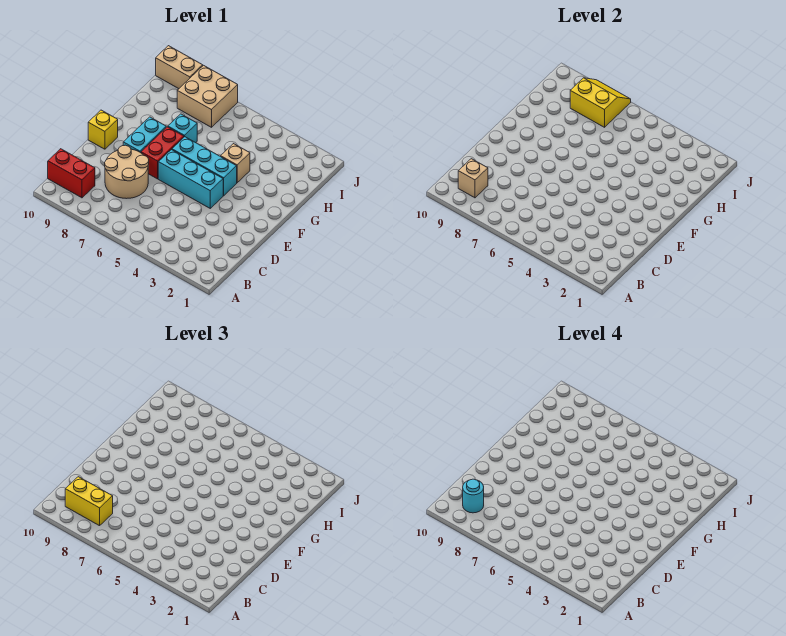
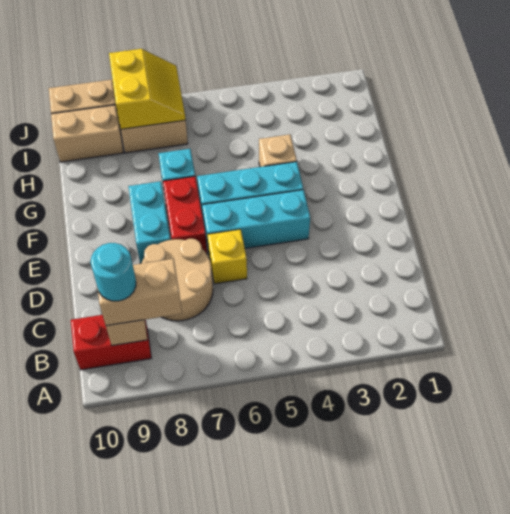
yellow brick B8:B9 level 3 -> tan brick B8:B9 level 3
yellow brick E10 level 1 -> yellow brick D6 level 1
yellow slope I7:J8 level 2 top I -> yellow slope I7:J8 level 2 top 8
none -> tan brick I9:I10 level 1

